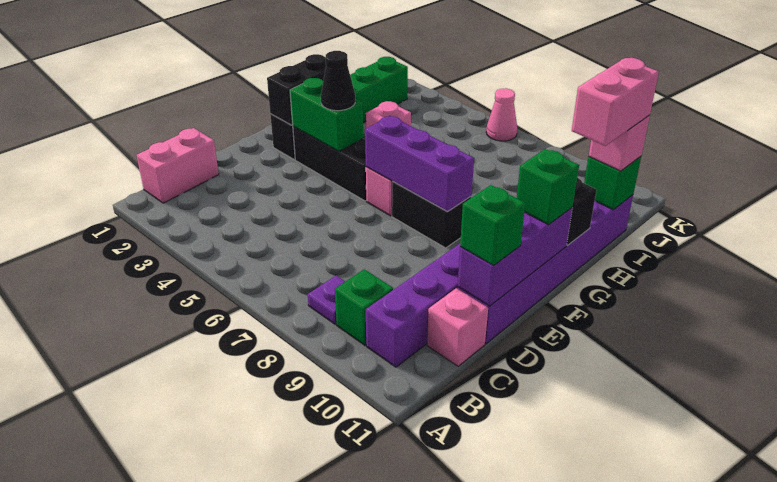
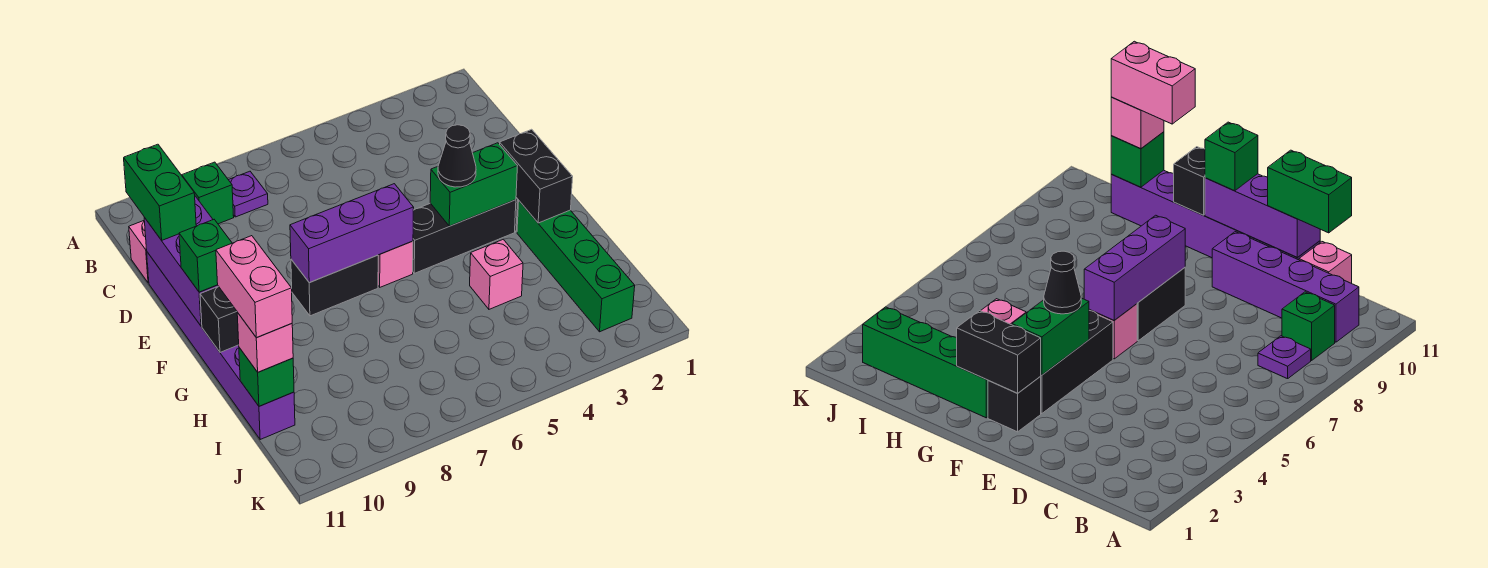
pink brick B1:C1 level 1 -> none
green brick D11 level 3 -> green brick C11:D11 level 3
pink cone K6 level 1 -> none

